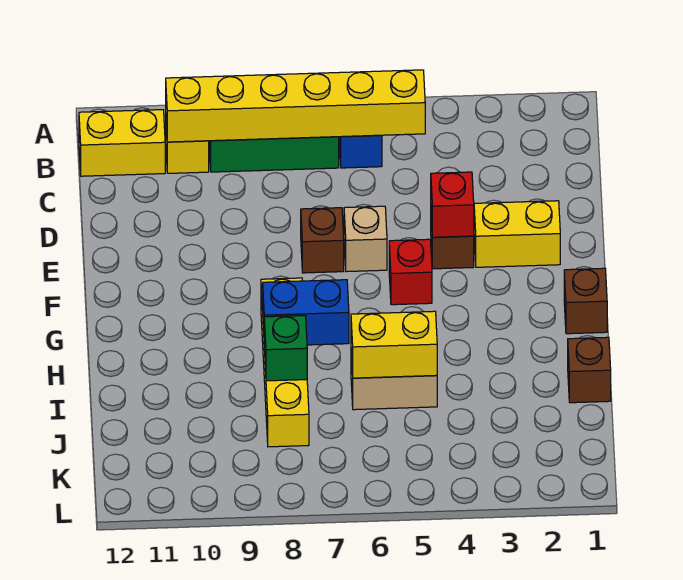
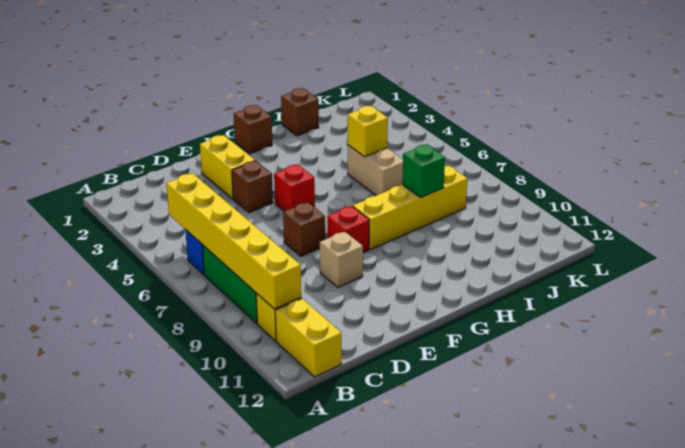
red brick E4 level 2 -> red brick F8 level 1
tan brick E6 level 1 -> tan brick E9 level 1
blue brick H7:H8 level 2 -> none
yellow brick I5:I6 level 2 -> yellow brick I5 level 2

